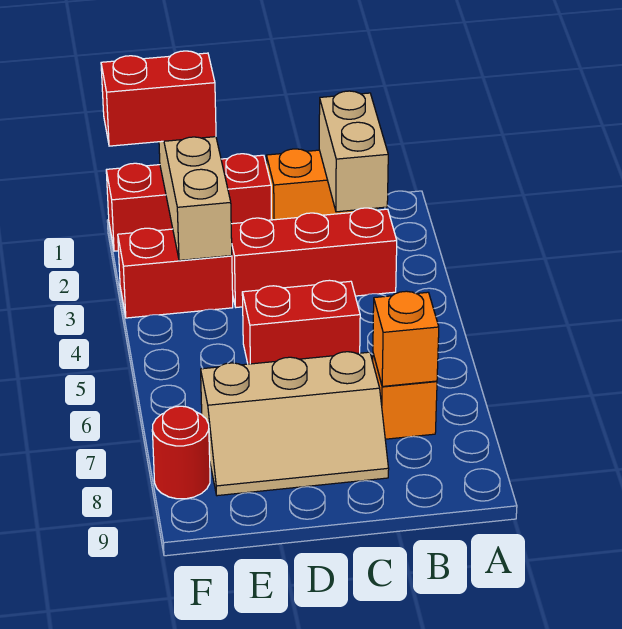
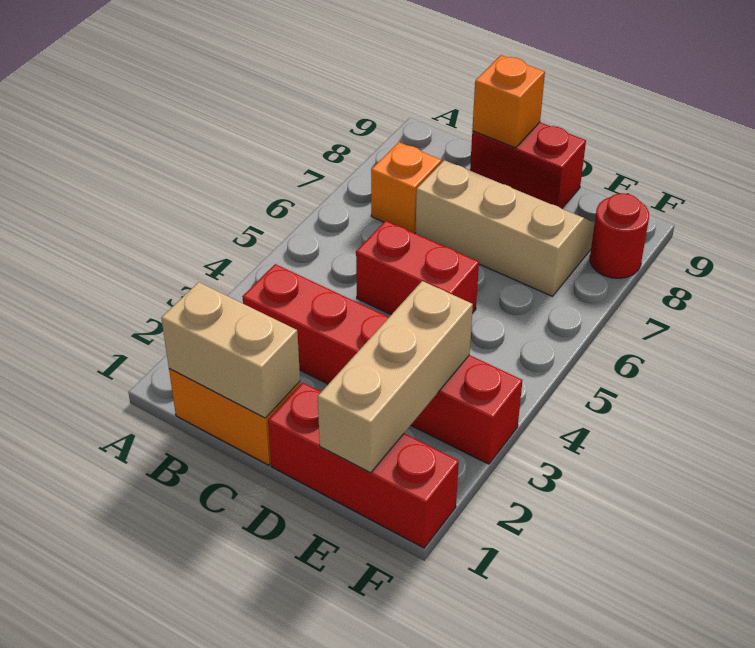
tan brick B1:B2 level 2 -> tan brick B1:C1 level 2
orange brick B7 level 2 -> orange brick C9 level 2
red brick E1:F1 level 3 -> red brick C9:D9 level 1

